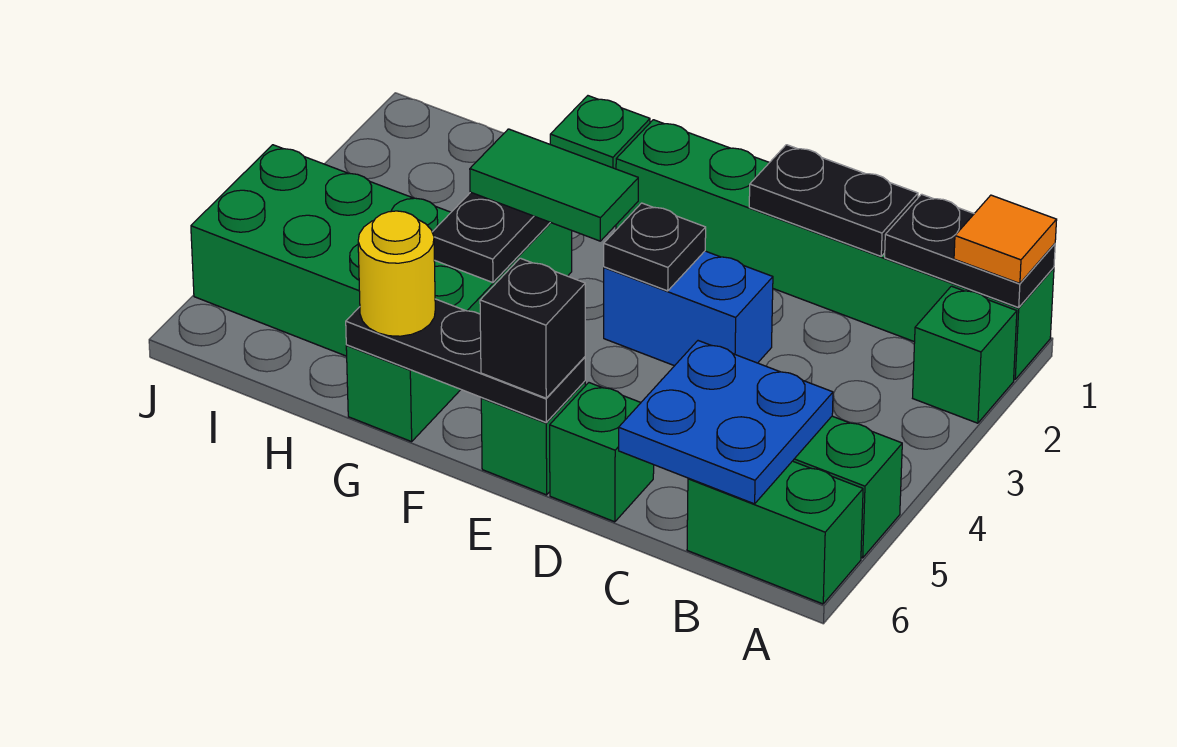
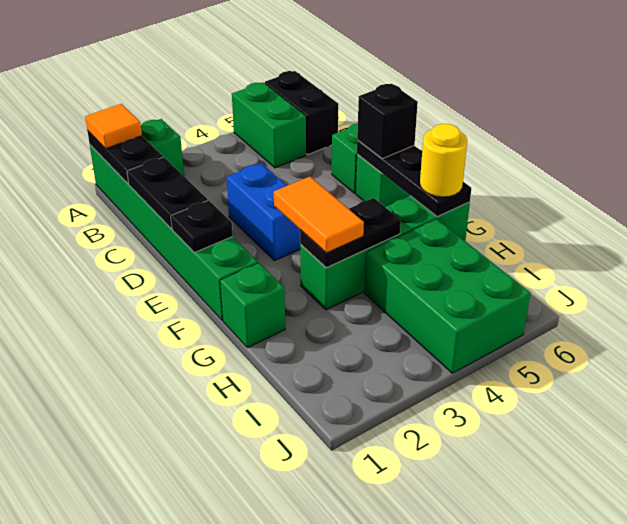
green brick A6:B6 level 1 -> black brick A6:B6 level 1
blue plate B5:C6 level 2 -> none
black plate E3 level 2 -> black plate E1 level 2
green tile F3:G3 level 3 -> orange tile F3:G3 level 3

